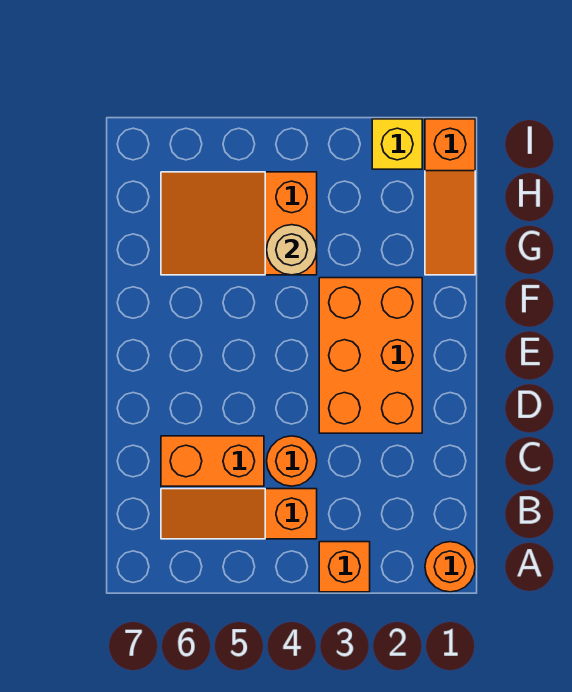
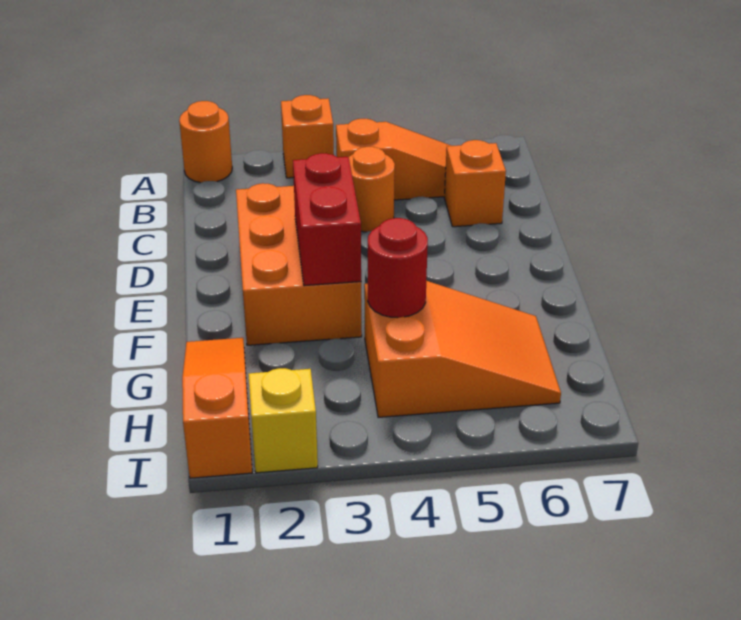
orange brick C5:C6 level 1 -> orange brick C6 level 1
none -> red brick E3:F3 level 2
tan round brick G4 level 2 -> red round brick G4 level 2

